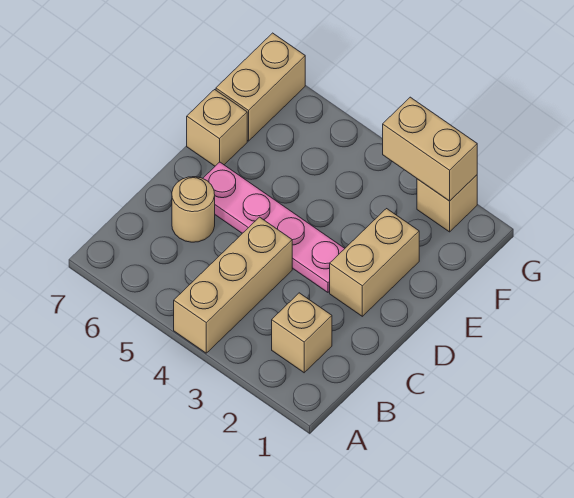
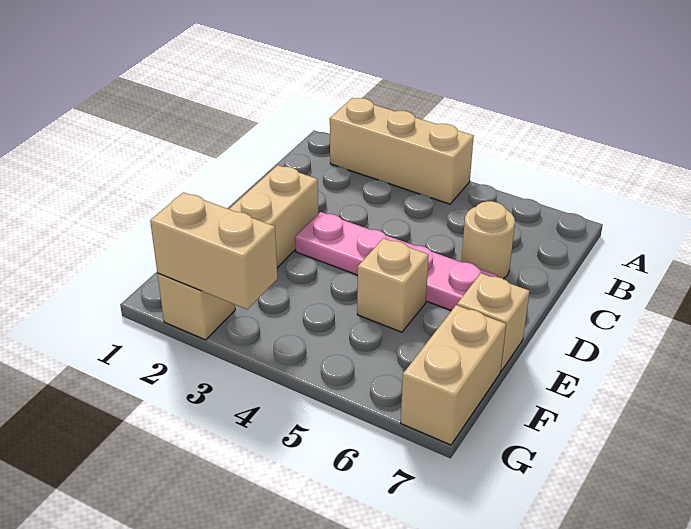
tan brick A4:C4 level 1 -> tan brick A2:A4 level 1
tan brick B2 level 1 -> tan brick E5 level 1

